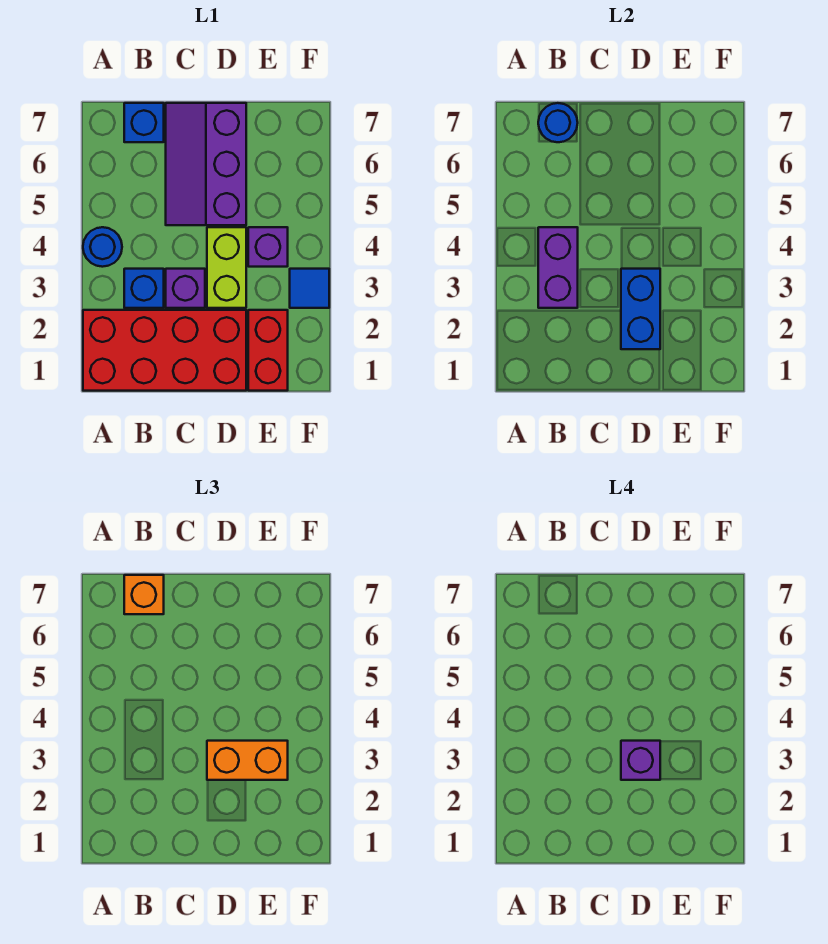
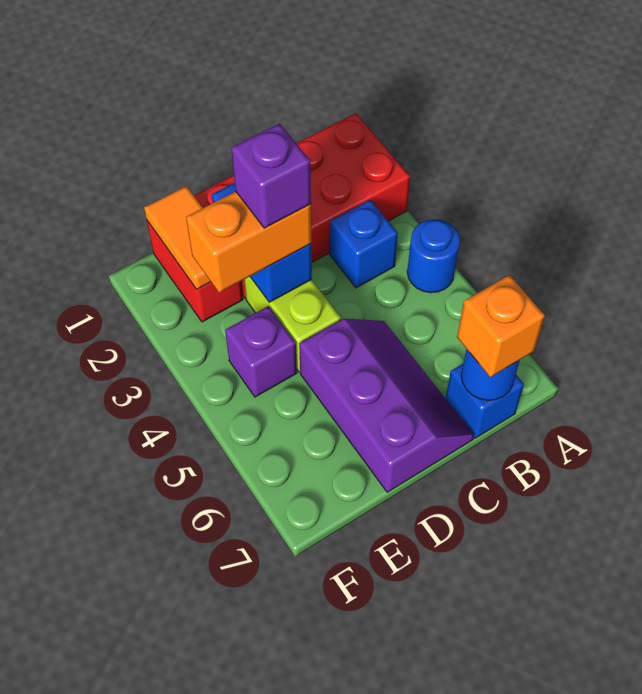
purple brick B3:B4 level 2 -> none
purple brick C3 level 1 -> none
none -> orange tile E1:E2 level 2
blue tile F3 level 1 -> none

